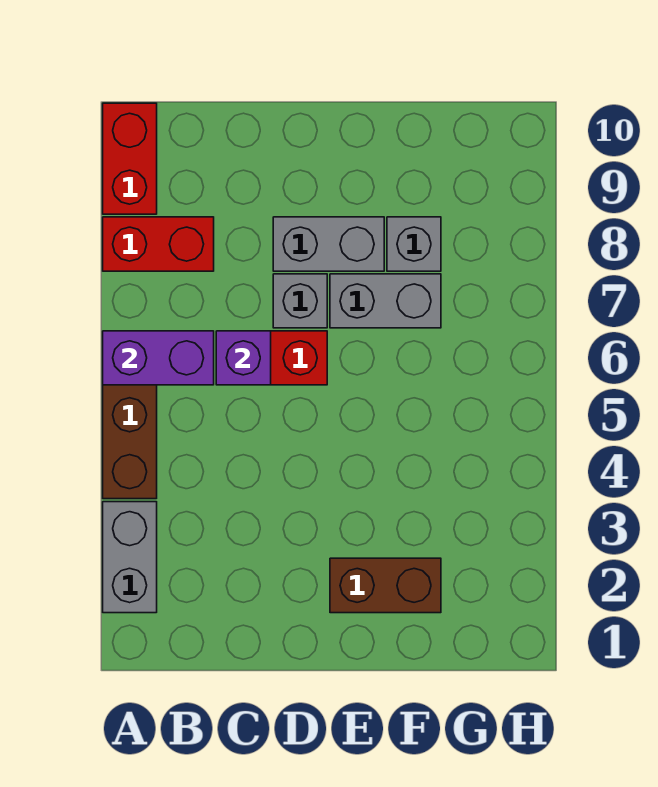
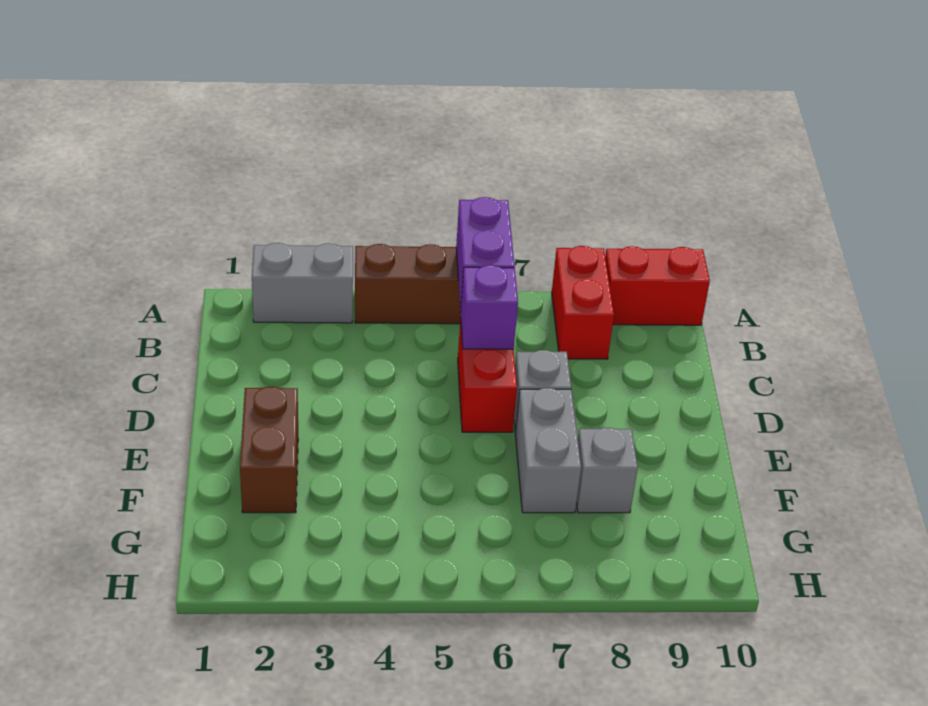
grey brick D8:E8 level 1 -> none

